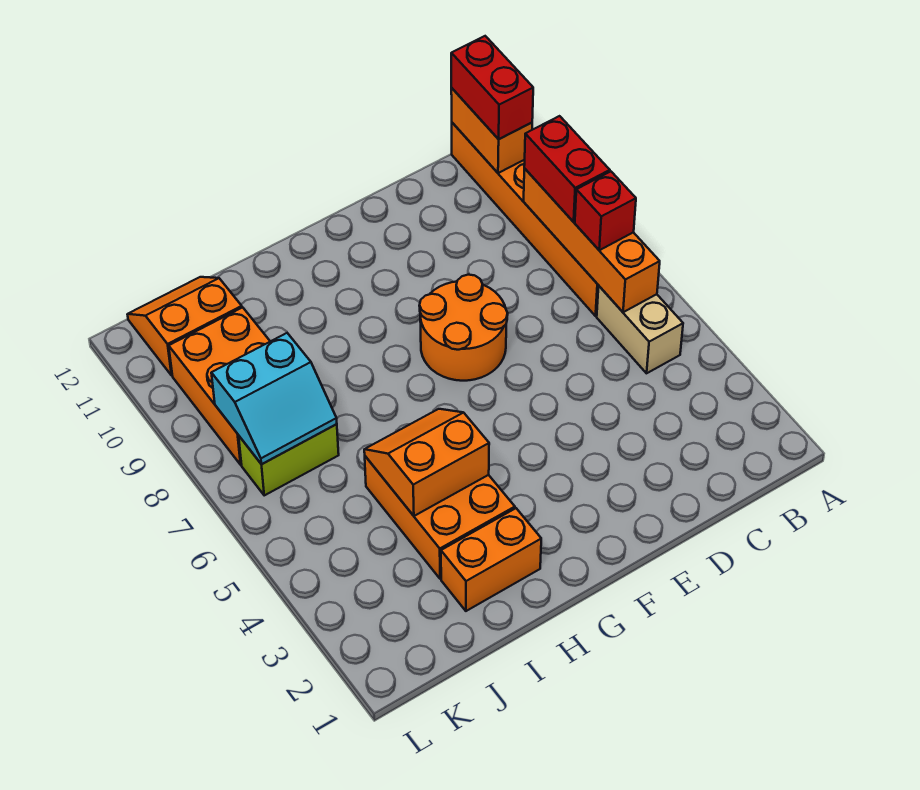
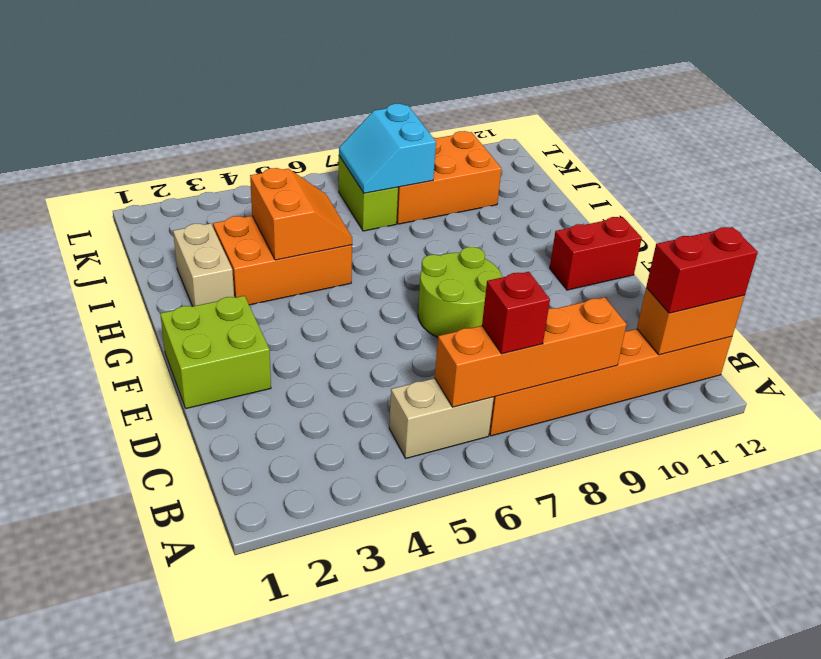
red brick B8:B9 level 3 -> red brick F11:F12 level 1
none -> lime brick E1:F2 level 1
orange round brick E7:F8 level 1 -> lime round brick E7:F8 level 1
orange brick H2:I2 level 1 -> tan brick H2:I2 level 1
orange slope J11:K12 level 1 top 11 -> none

